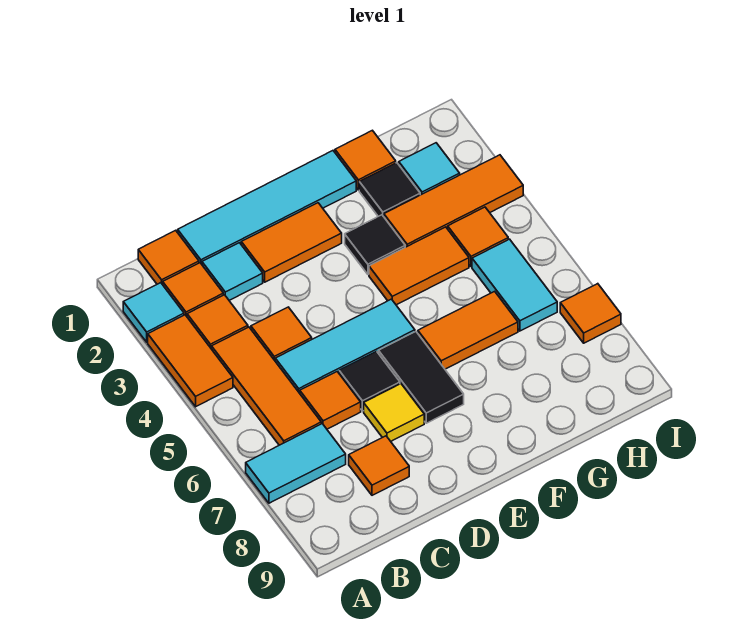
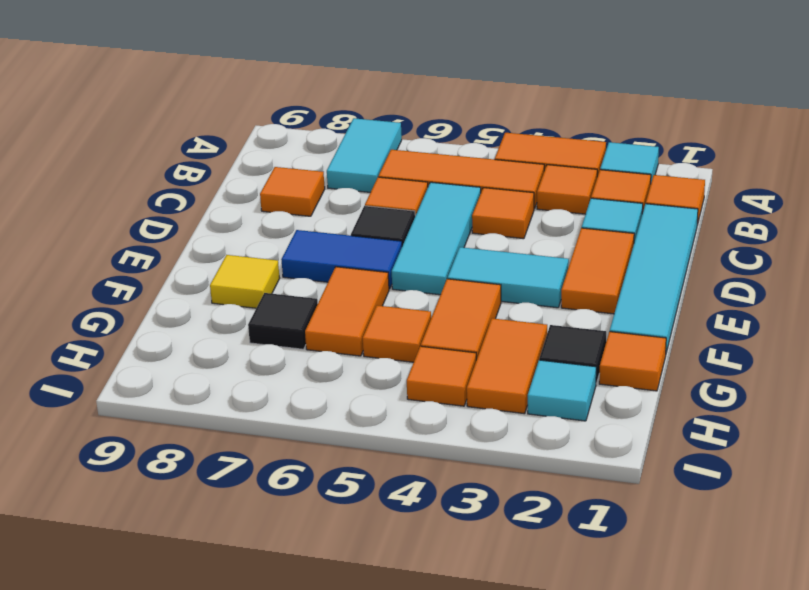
yellow tile D7 level 1 -> yellow tile F8 level 1
black tile E6:E7 level 1 -> blue tile E6:E7 level 1
black tile F3 level 1 -> black tile G7 level 1
orange tile G3:I3 level 1 -> orange tile G3:H3 level 1
cyan tile H5:H6 level 1 -> cyan tile E3:E4 level 1
orange tile I7 level 1 -> orange tile G5 level 1

